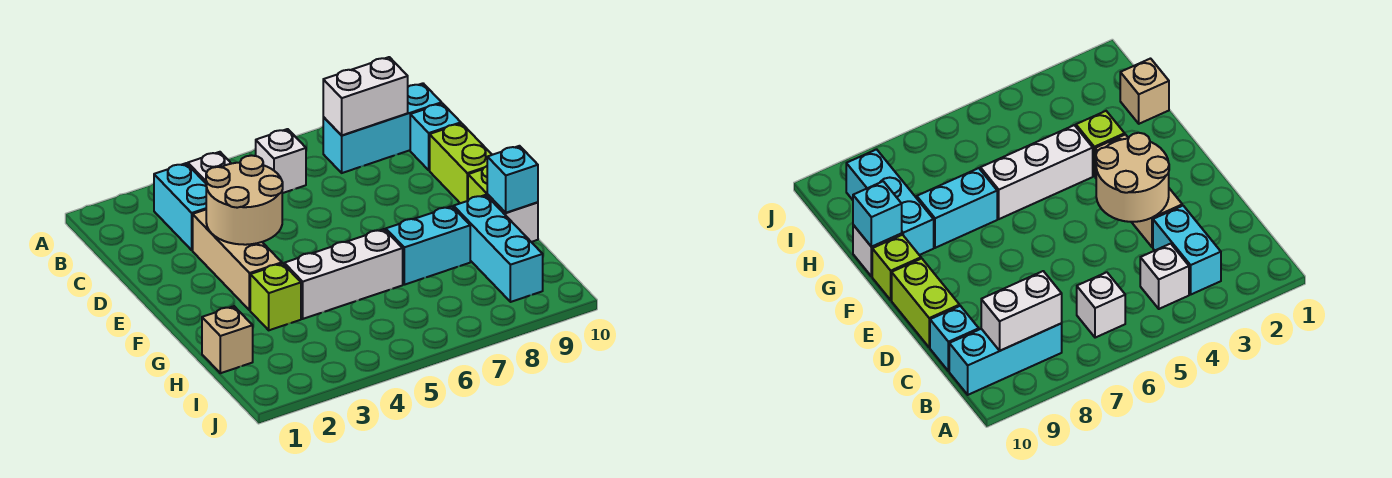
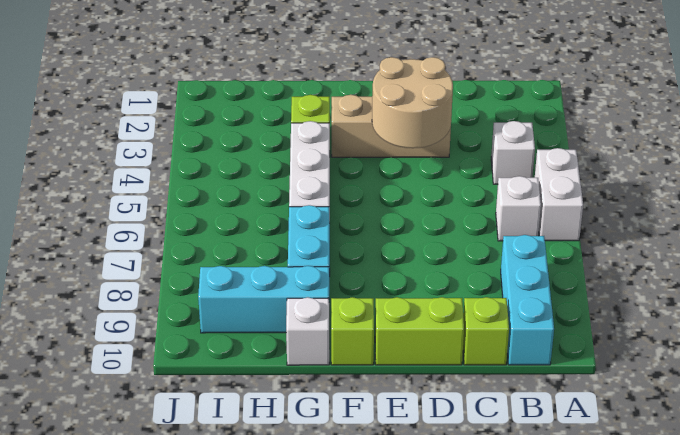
cyan brick B3:C3 level 1 -> none
white brick B8:B9 level 2 -> white brick A5:A6 level 1
cyan brick C10 level 1 -> lime brick C10 level 1
cyan brick G10 level 2 -> none
tan brick H1 level 1 -> none

